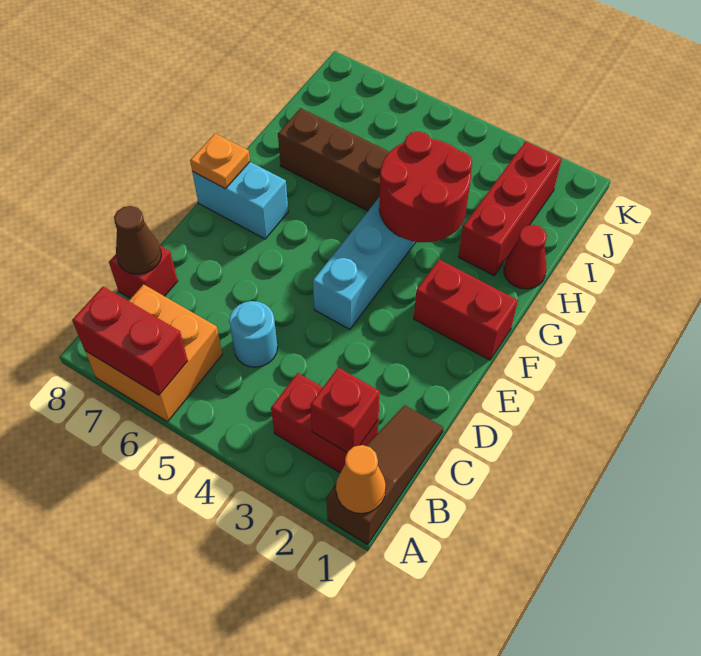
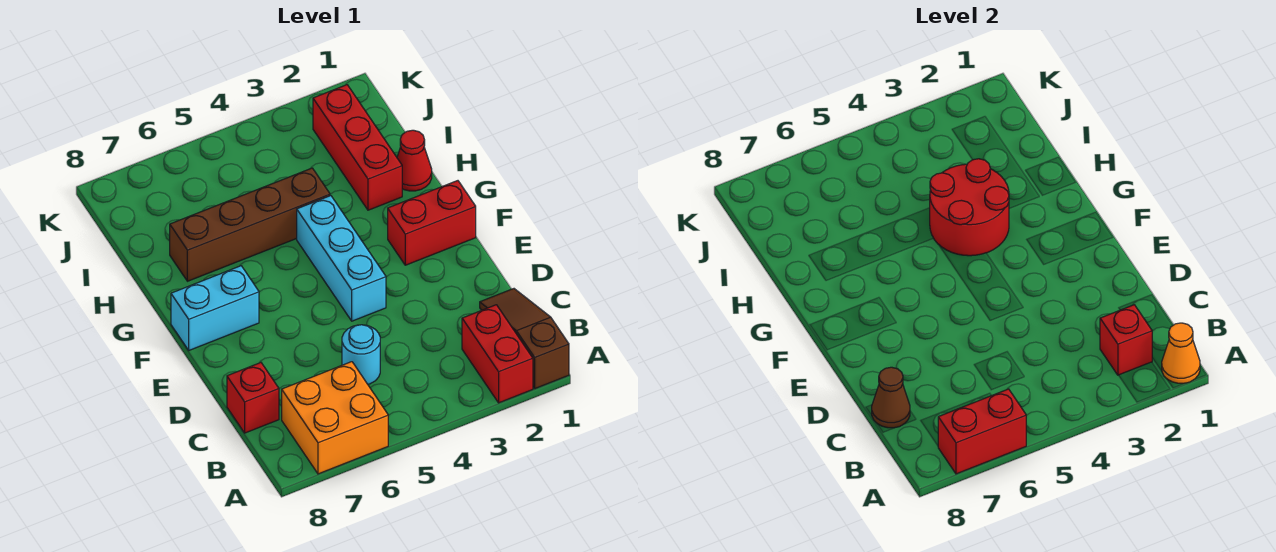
red brick B2:B3 level 1 -> red brick A2:B2 level 1
orange plate F8 level 2 -> none

